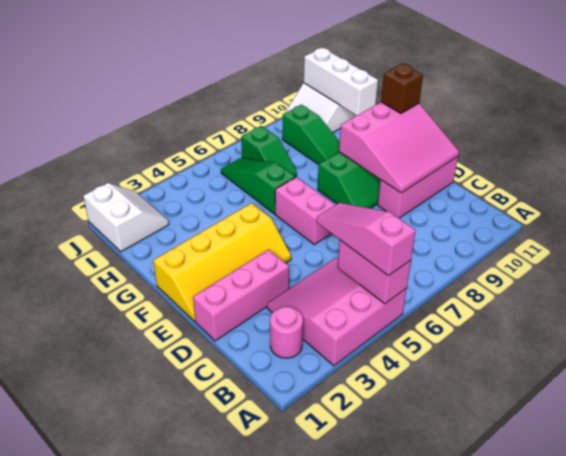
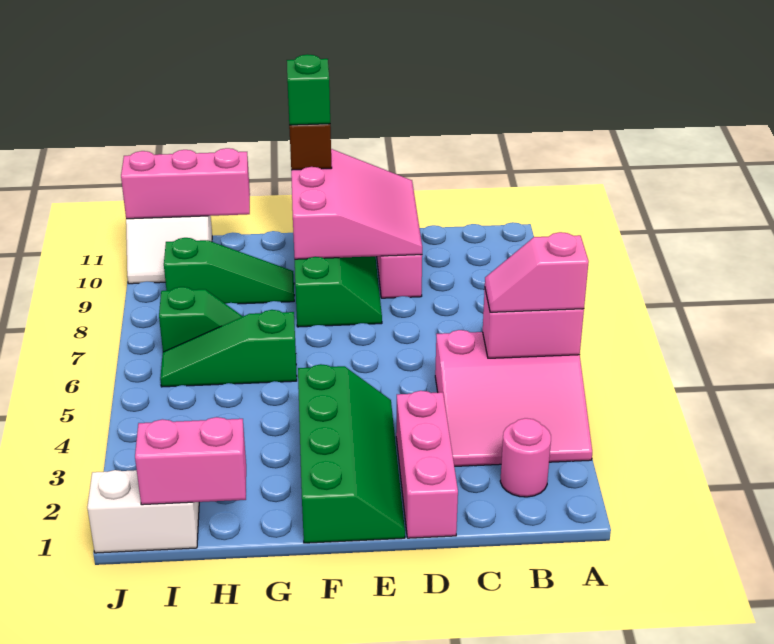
pink slope A3:C5 level 1 top A -> pink slope A3:C5 level 1 top 5
pink slope A5:C5 level 3 top A -> pink slope A5:B5 level 3 top A
yellow slope E1:F4 level 1 top F -> green slope E1:F4 level 1 top F
pink brick E6:F6 level 1 -> pink brick H1:I1 level 2
none -> green brick F11 level 4
white brick H11:J11 level 2 -> pink brick H11:J11 level 2

